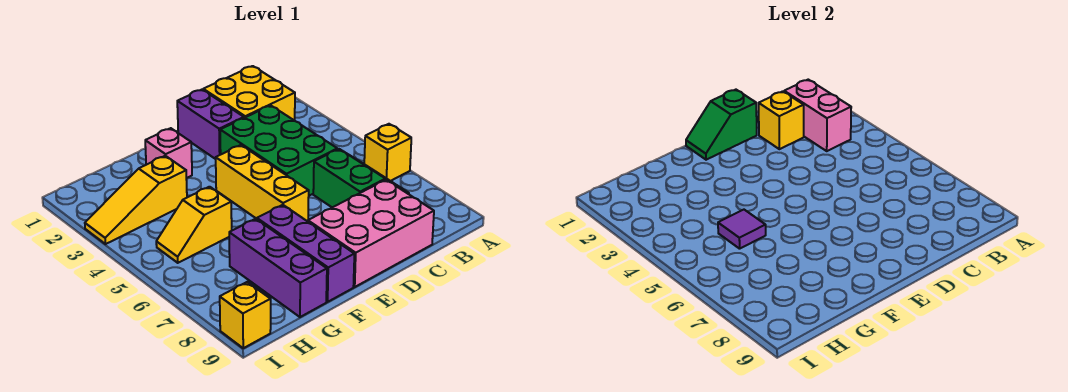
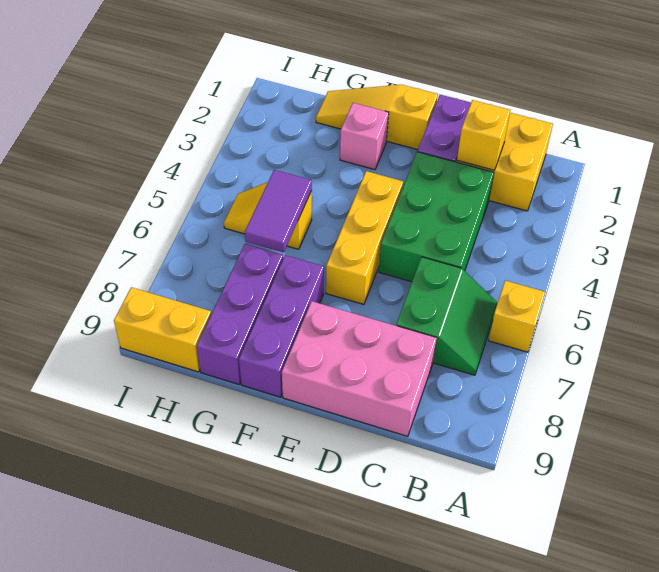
pink brick B2:B3 level 2 -> none
green slope D1:E1 level 2 top D -> none
yellow slope G3:I3 level 1 top G -> yellow slope E1:G1 level 1 top E
purple tile G5 level 2 -> purple tile G5:G6 level 2
yellow brick I9 level 1 -> yellow brick H9:I9 level 1

